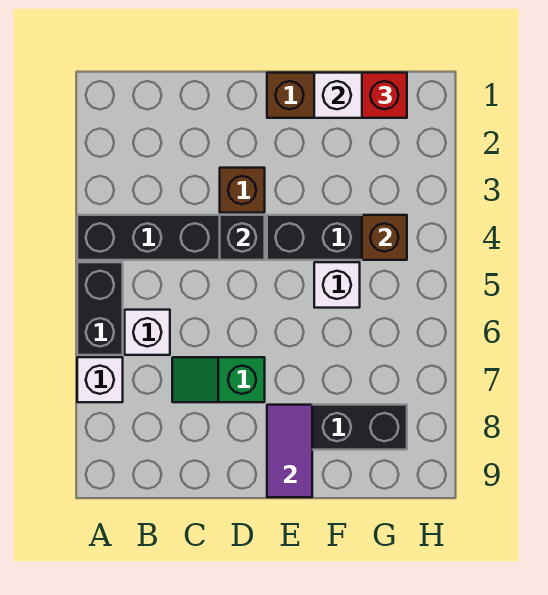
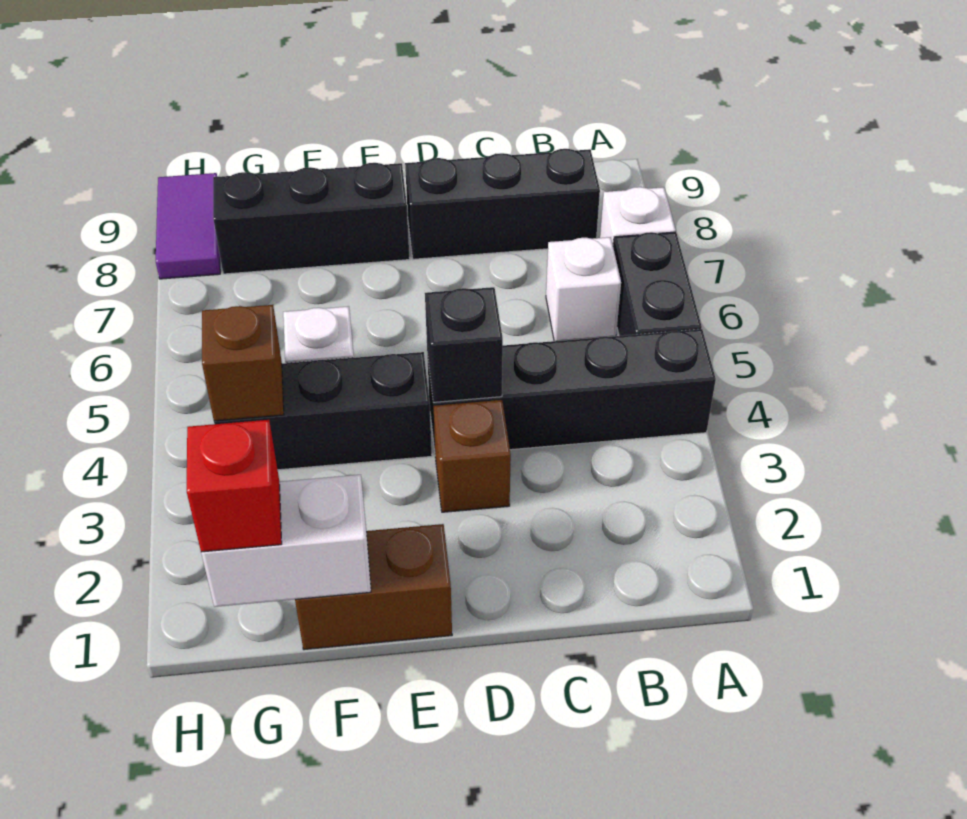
none -> black brick B8:D8 level 1
green slope C7:D7 level 1 top D -> none
purple tile E8:E9 level 2 -> purple tile H8:H9 level 1

